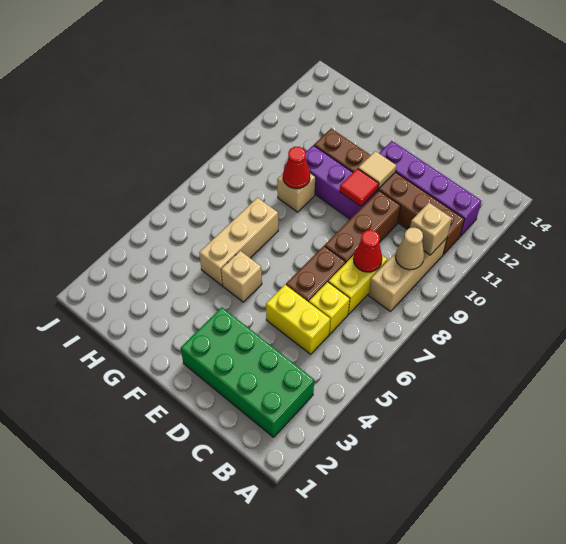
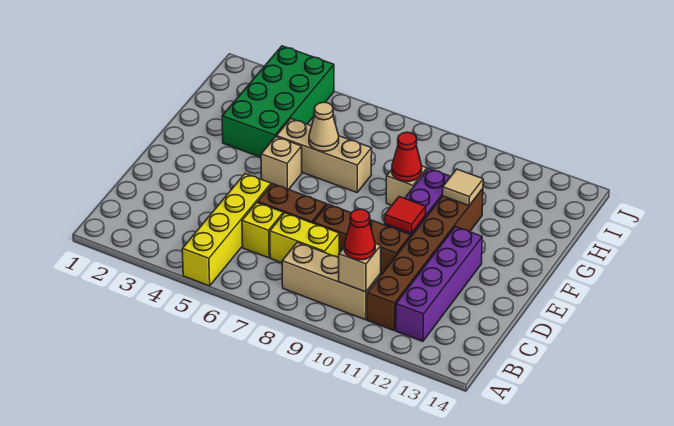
green brick B2:E3 level 1 -> green brick G3:J4 level 1
tan cone B9 level 2 -> tan cone G6 level 2
yellow brick C5:D5 level 1 -> yellow brick A5:D5 level 1
red cone C8 level 2 -> red cone B10 level 3
tan tile E11 level 2 -> tan tile G11 level 2

